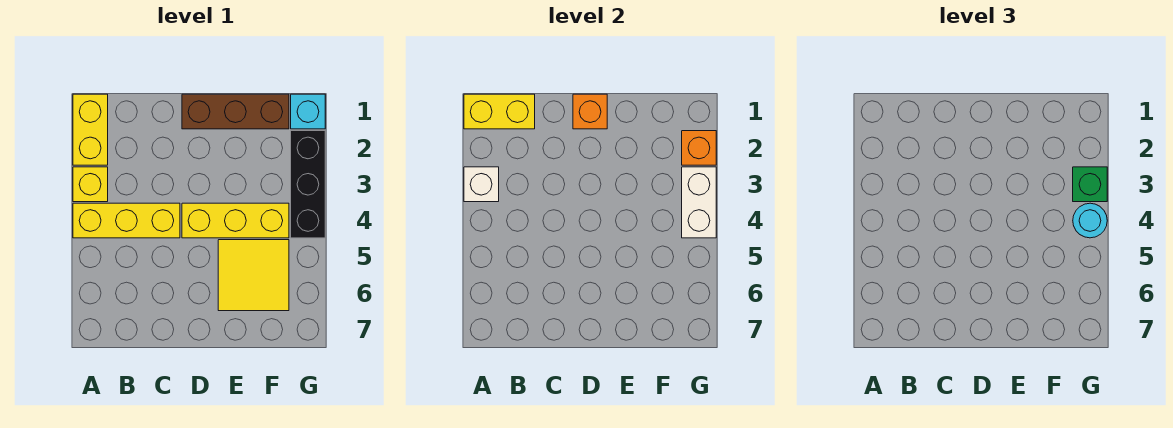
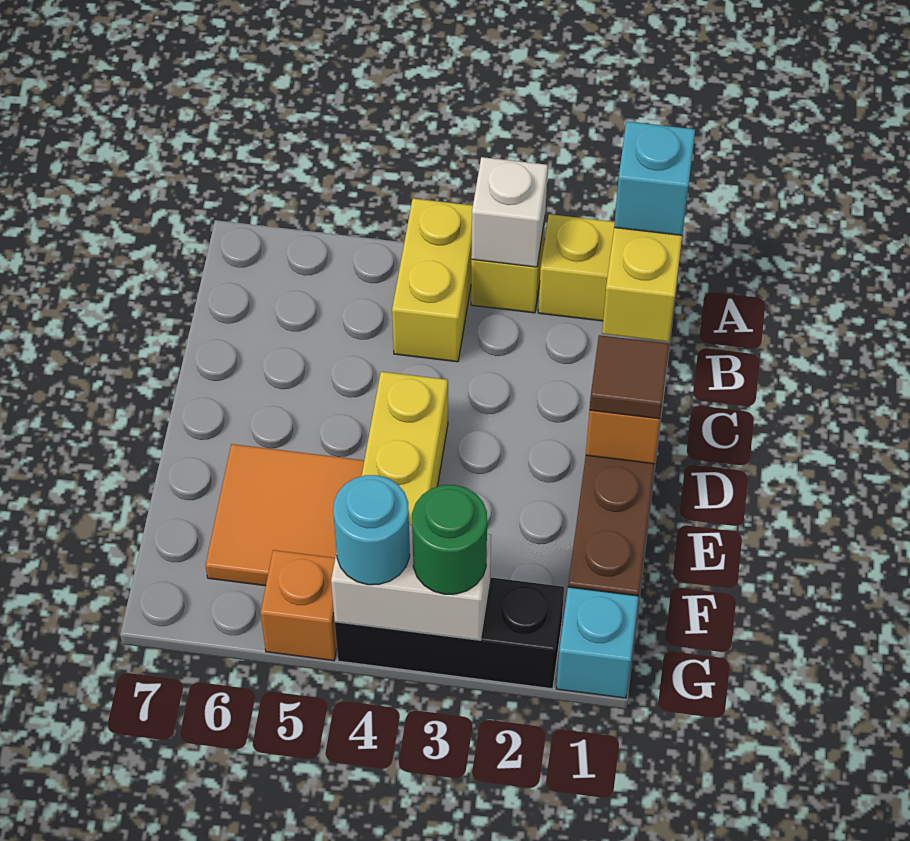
none -> cyan brick A1 level 3
yellow brick A4:C4 level 1 -> yellow brick A4:B4 level 1
none -> brown tile D1 level 3
yellow tile E5:F6 level 1 -> orange tile E5:F6 level 1
orange brick G2 level 2 -> orange brick G5 level 1
green brick G3 level 3 -> green round brick G3 level 3

